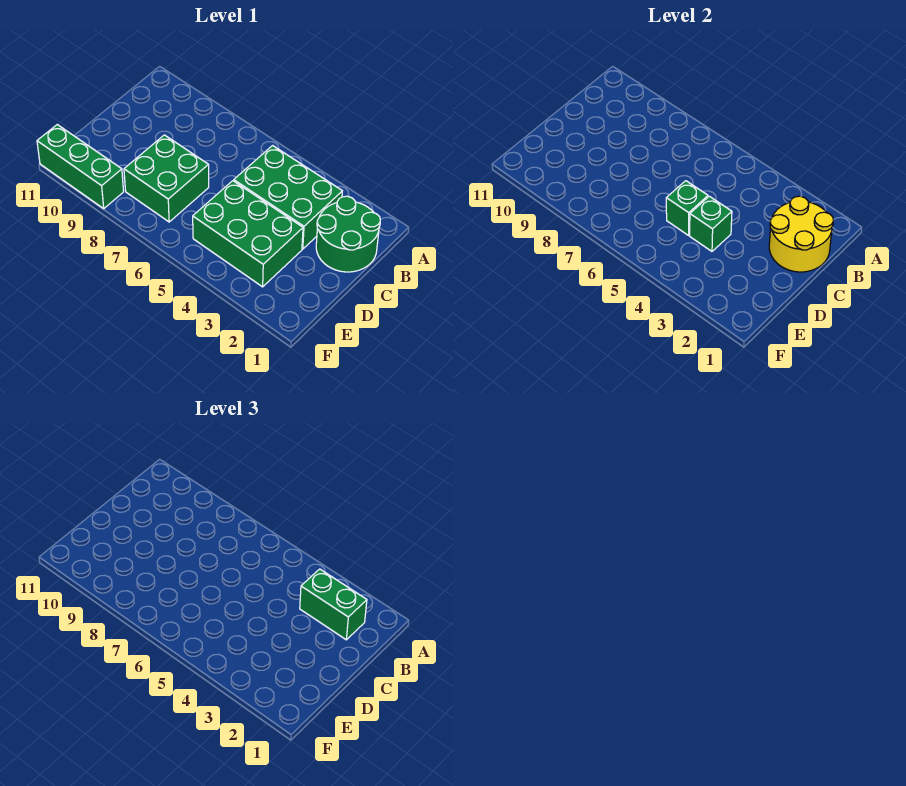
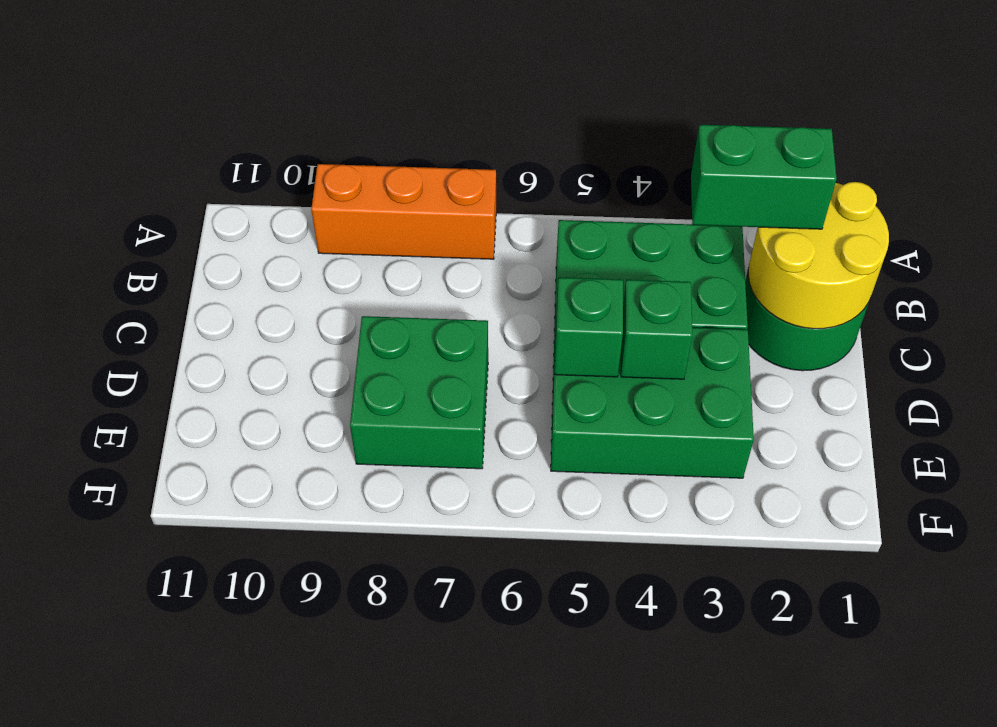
none -> orange brick A7:A9 level 1
green brick F9:F11 level 1 -> none

